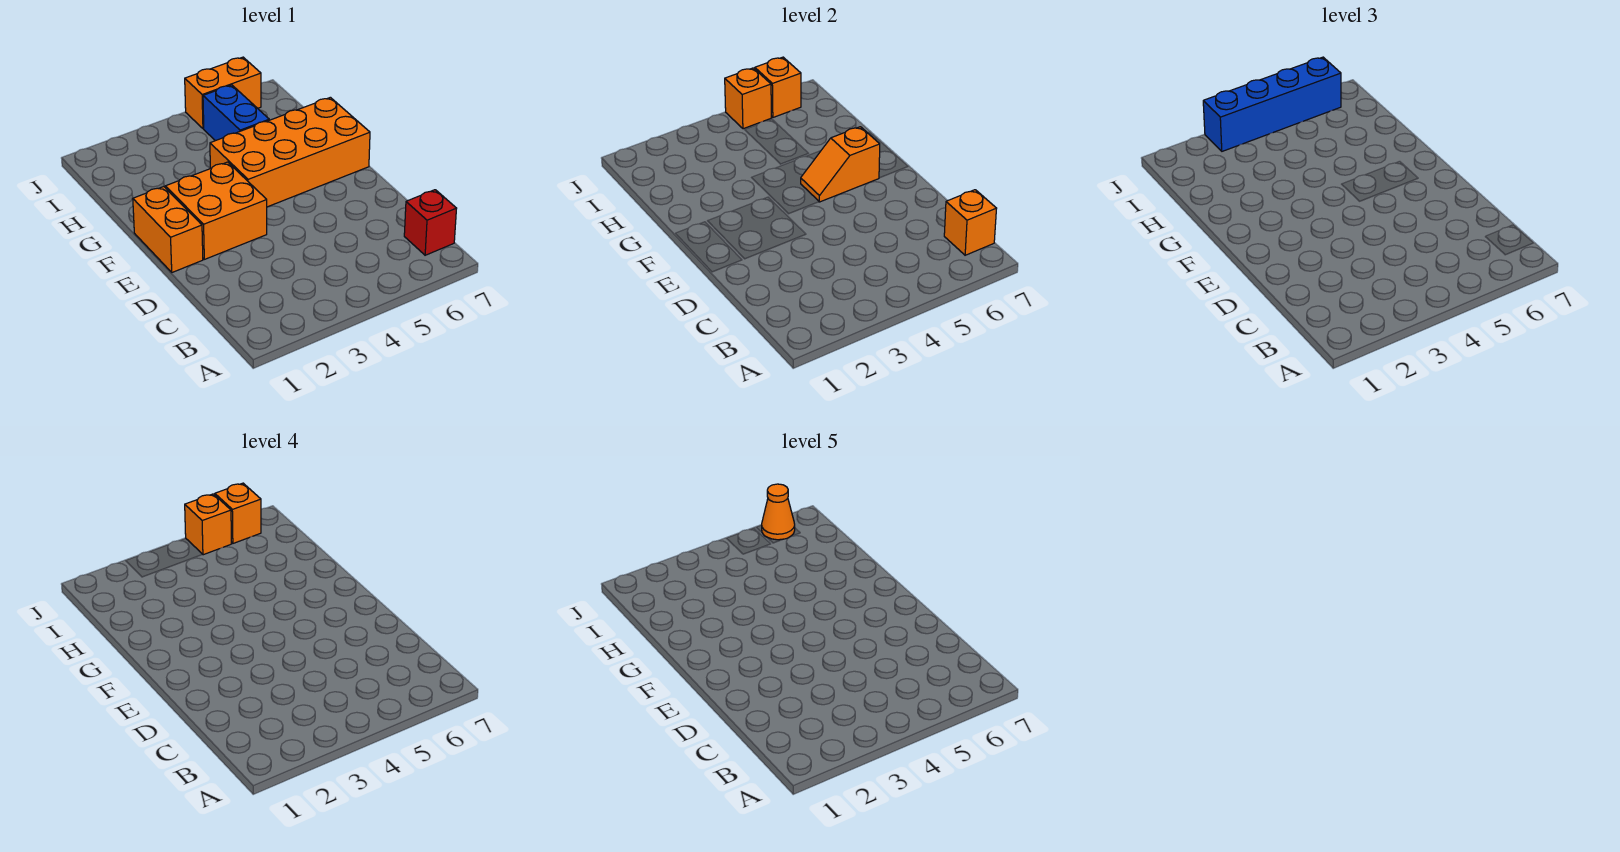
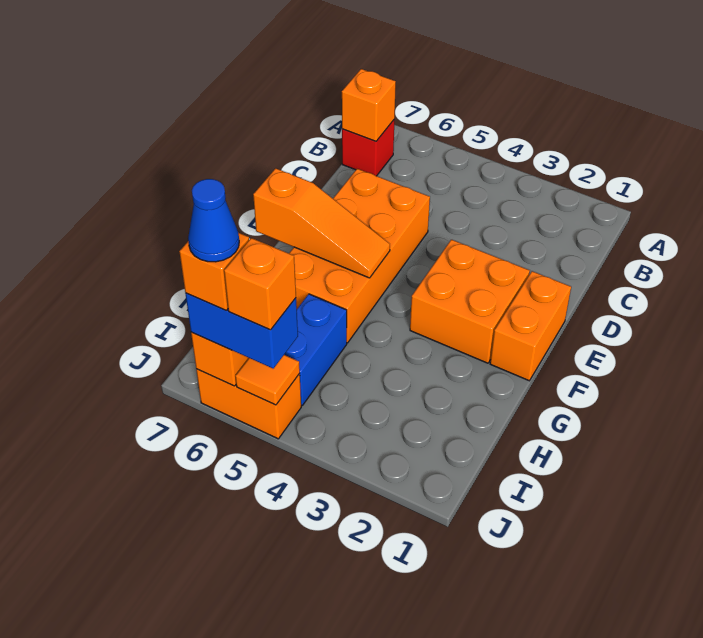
orange brick F4:G7 level 1 -> orange brick D5:G6 level 1
orange slope F5:F6 level 2 top 6 -> orange slope F5:F7 level 2 top 7
blue brick J3:J6 level 3 -> blue brick J5:J6 level 3
orange brick J5 level 2 -> orange tile J5 level 2
orange cone J6 level 5 -> blue cone J6 level 5

